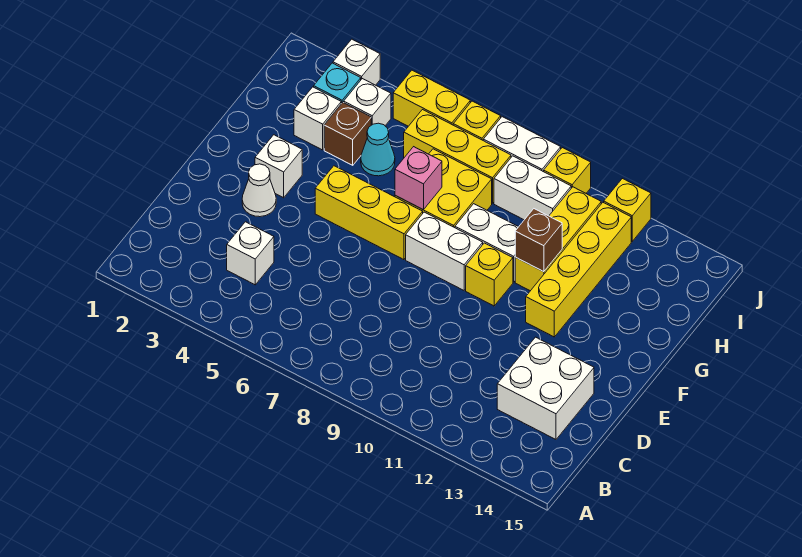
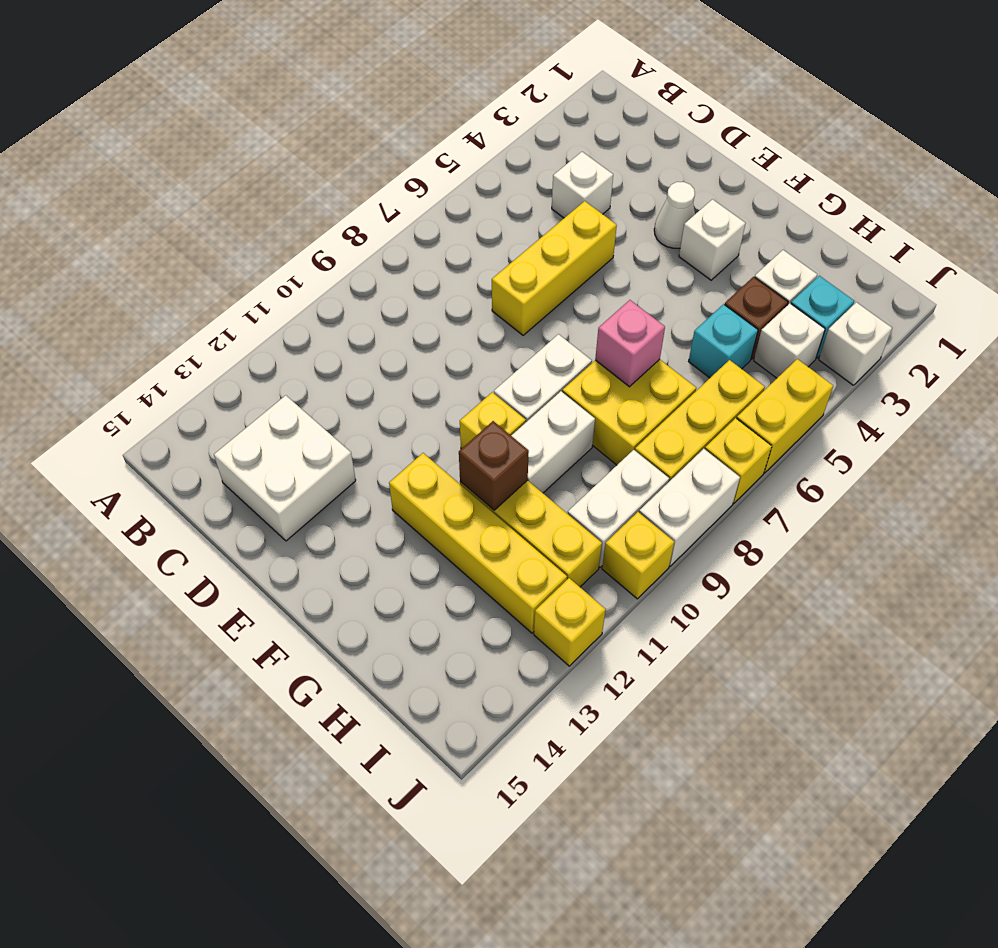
yellow brick F5:F7 level 1 -> yellow brick D5:D7 level 1
cyan cone H5 level 1 -> cyan brick H5 level 1

